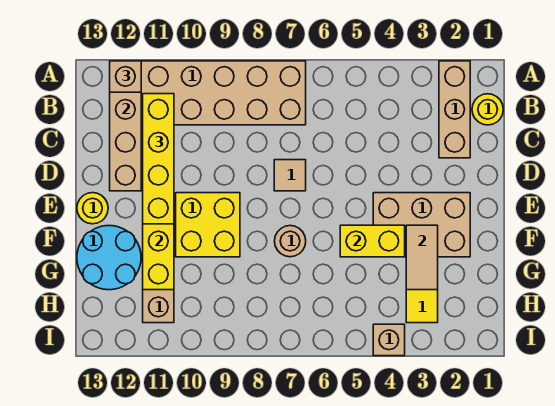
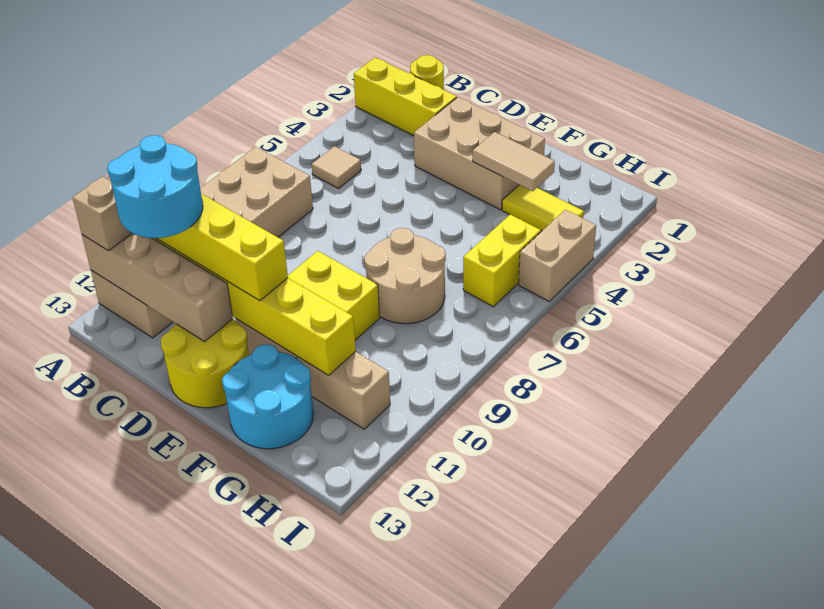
tan brick A2:C2 level 1 -> yellow brick A2:C2 level 1
none -> cyan round brick B11:C12 level 4
tan tile D7 level 1 -> tan tile B5 level 1
tan brick E2:F4 level 1 -> tan brick D2:F3 level 1
yellow round brick E13 level 1 -> yellow round brick D12:E13 level 1
yellow brick F4:F5 level 2 -> yellow brick H5:H6 level 1
tan round brick F7 level 1 -> tan round brick F7:G8 level 1
tan brick I4 level 1 -> tan brick I4:I5 level 1

